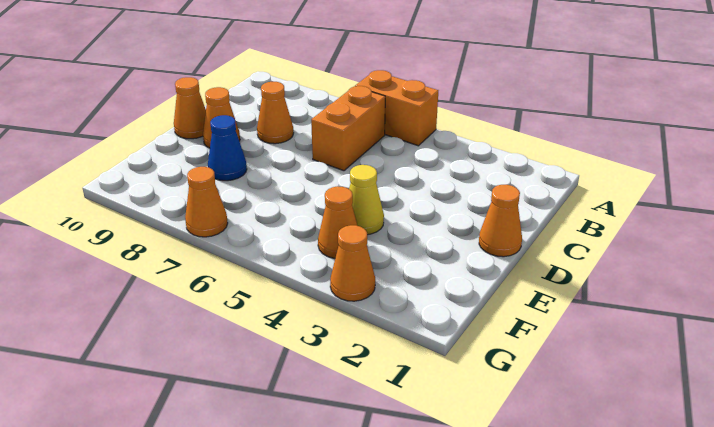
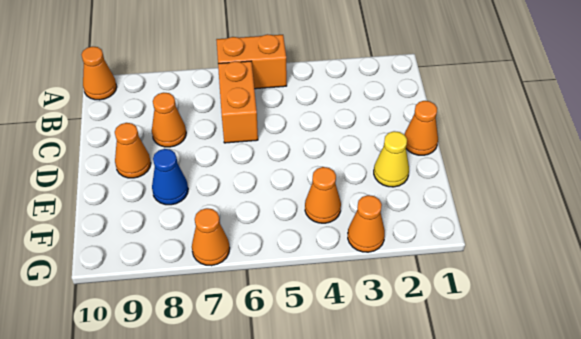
orange cone D10 level 1 -> orange cone A10 level 1
yellow cone E4 level 1 -> yellow cone E2 level 1

